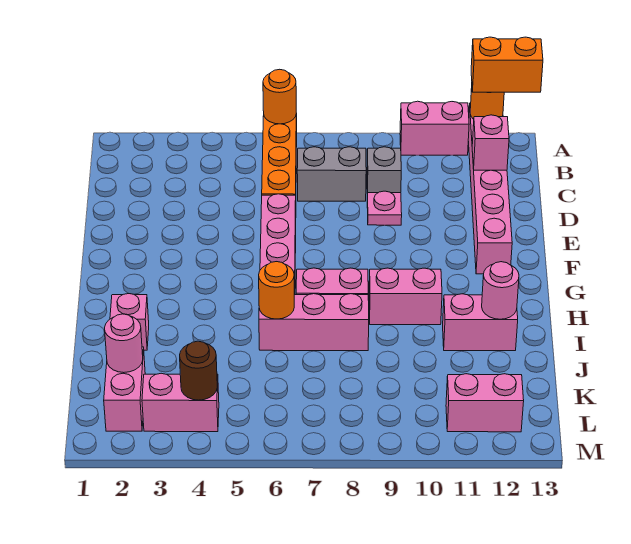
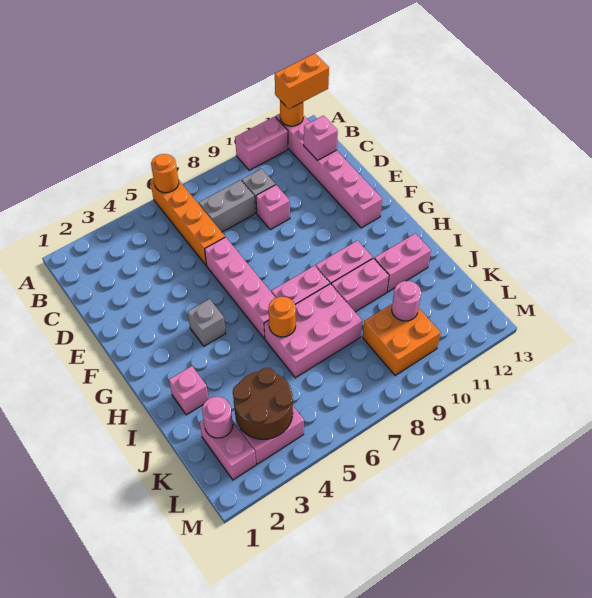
pink plate D9 level 1 -> pink brick D9 level 1
none -> grey brick G4 level 1
pink brick I6:I8 level 1 -> pink brick I6:J8 level 1
pink round brick I12 level 2 -> pink round brick K10 level 2
none -> orange brick K9:L10 level 1
brown round brick L4 level 2 -> brown round brick K3:L4 level 2
pink brick L11:L12 level 1 -> pink brick I9:I10 level 1

